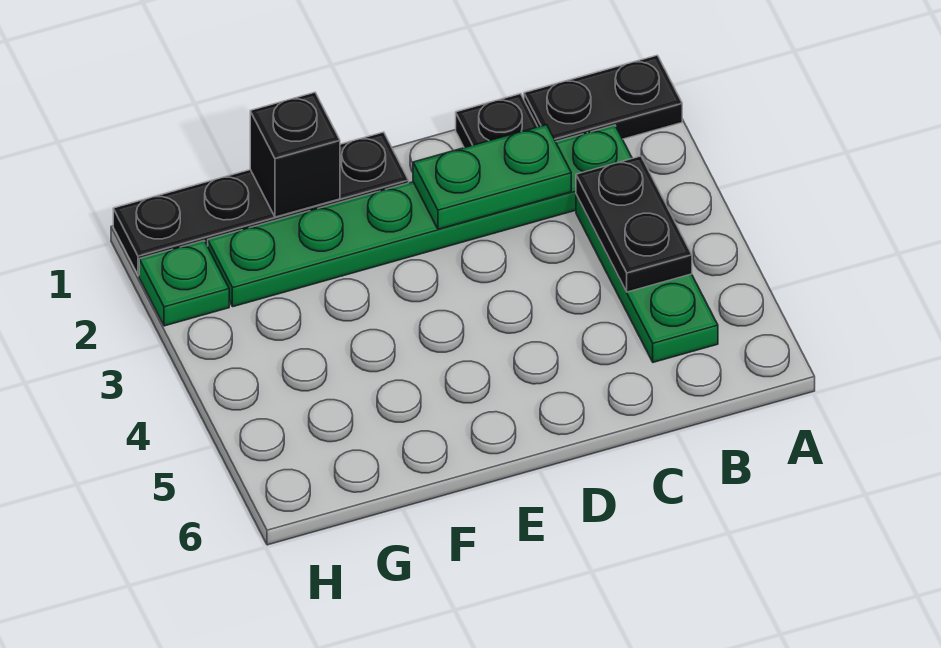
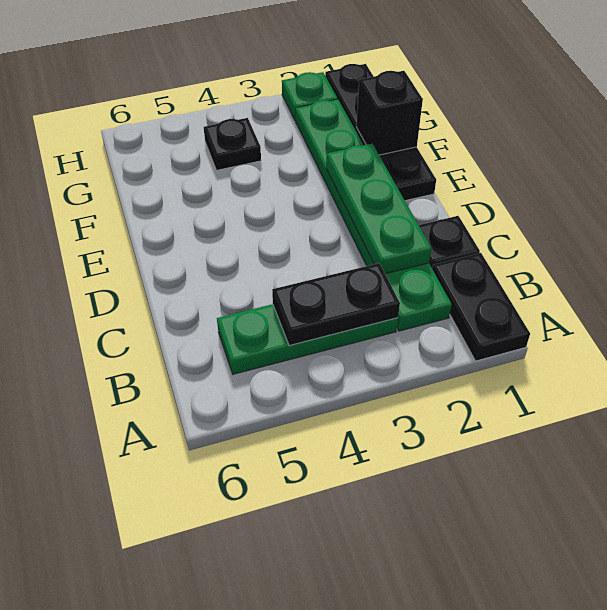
green plate C2:D2 level 2 -> green plate C2:E2 level 2
none -> black plate G4 level 1

